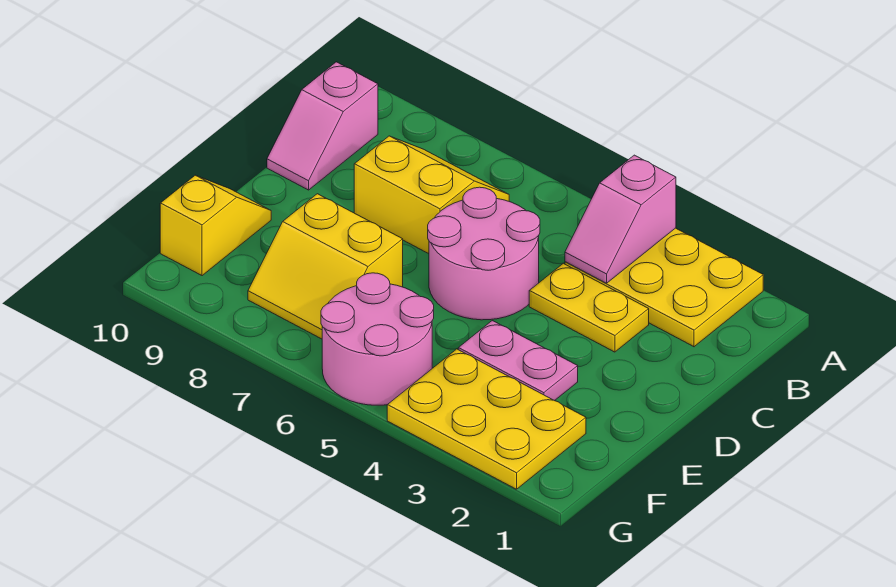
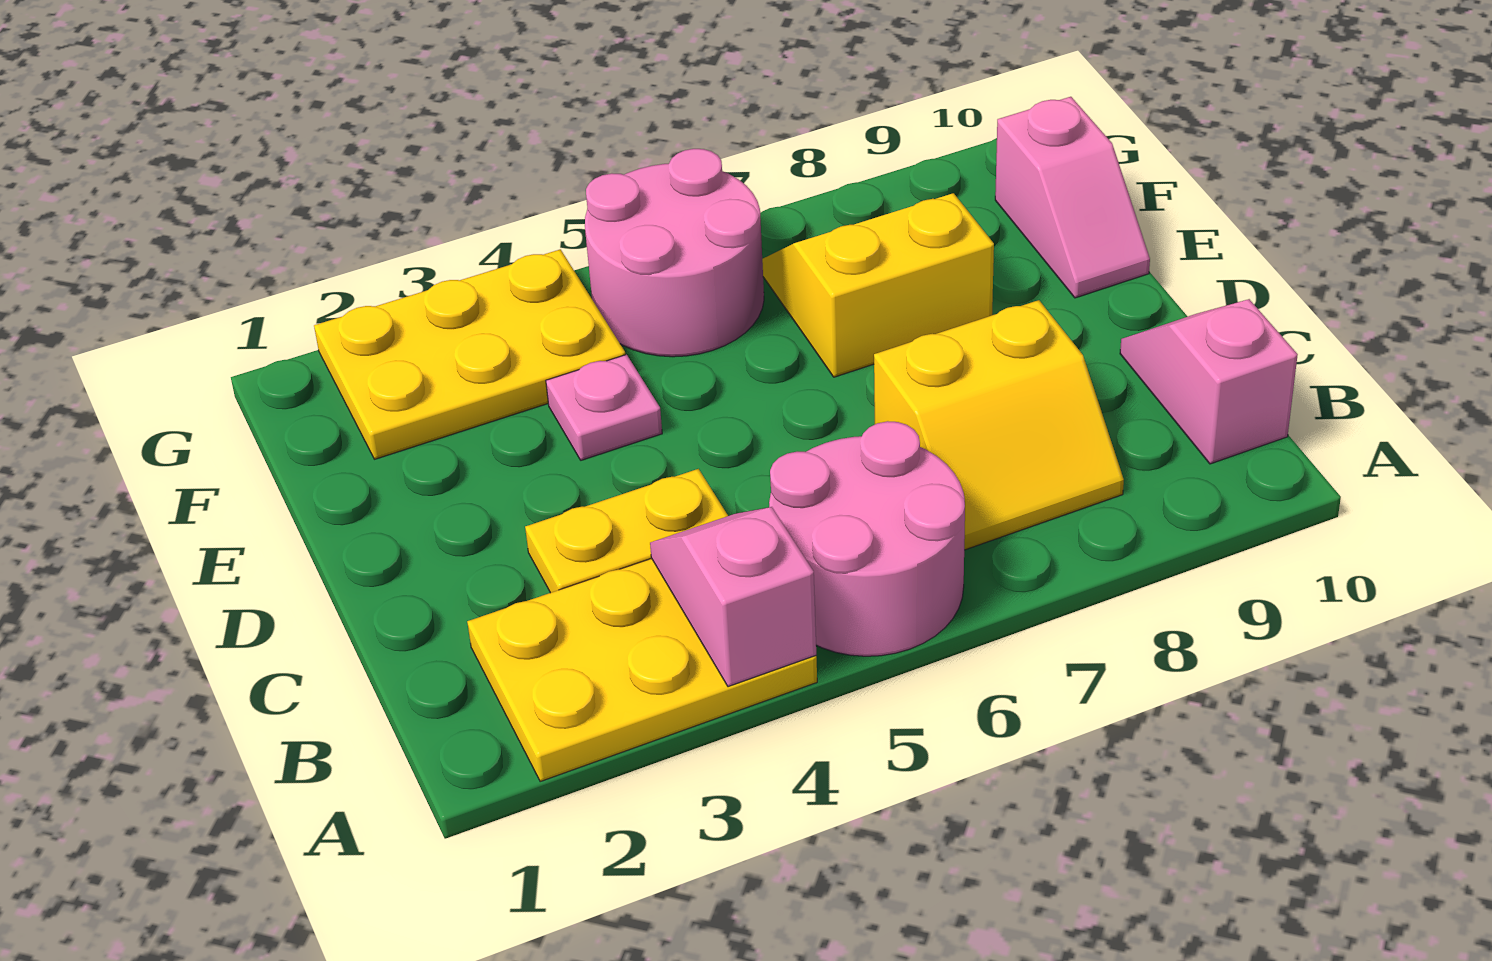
pink round brick C5:D6 level 1 -> pink round brick A5:B6 level 1
pink plate E3:E4 level 1 -> pink plate E4 level 1
yellow slope E10:F10 level 1 top F -> pink slope E10:F10 level 1 top F

